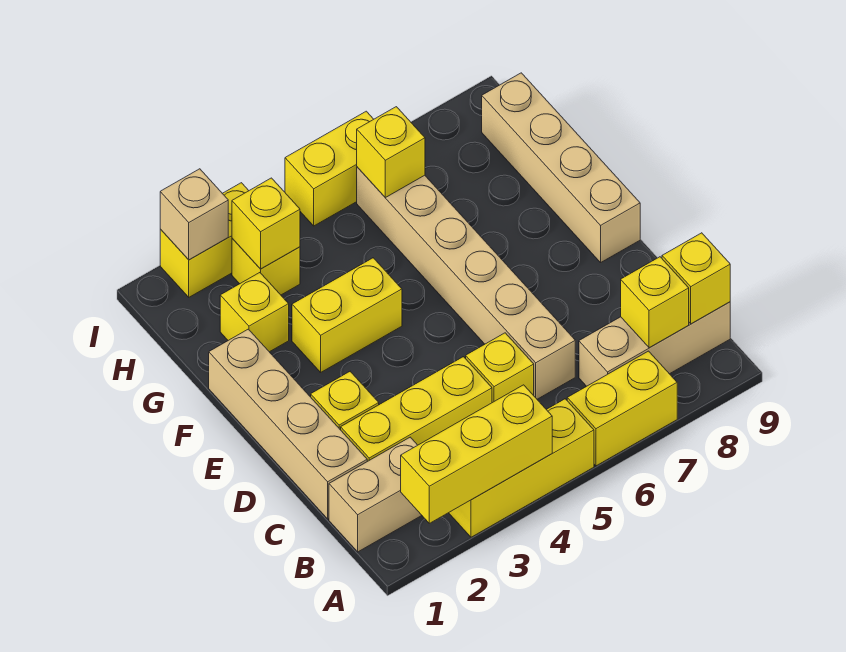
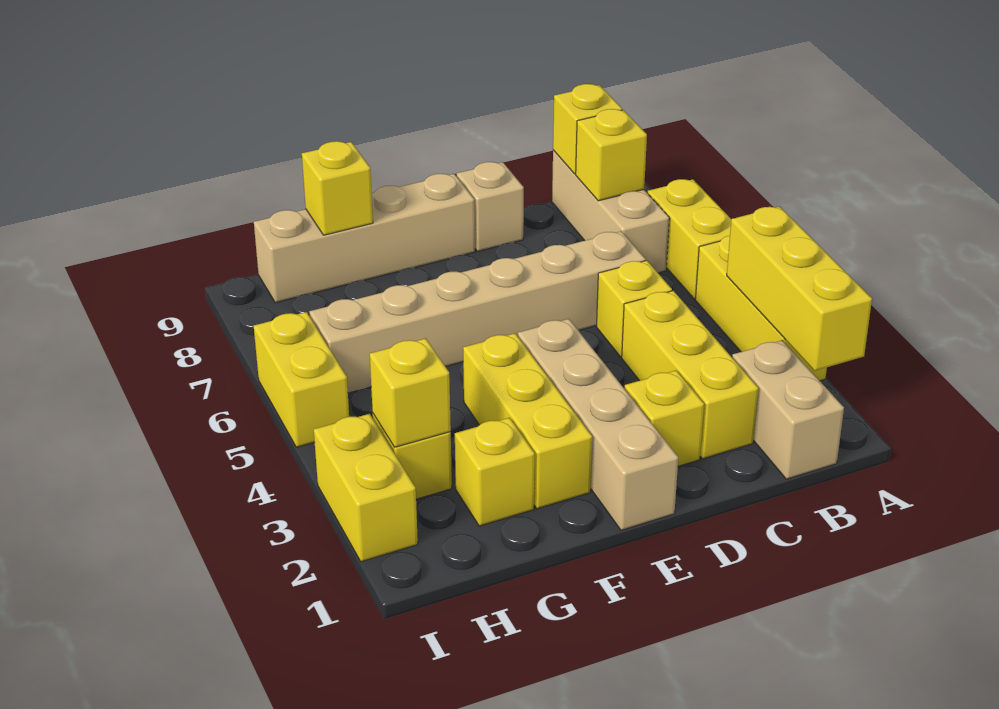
tan brick C1:F1 level 1 -> tan brick E1:E4 level 1
yellow brick F3:F4 level 1 -> yellow brick F2:F4 level 1
yellow brick H6 level 2 -> yellow brick G9 level 2
tan brick I2 level 2 -> tan brick D9 level 1

